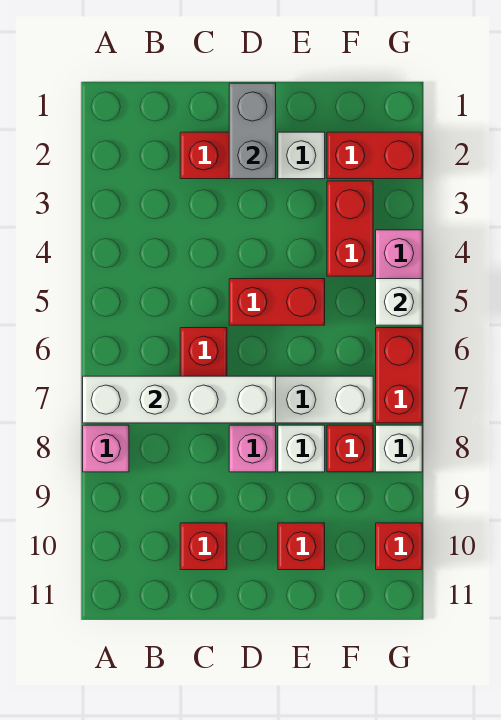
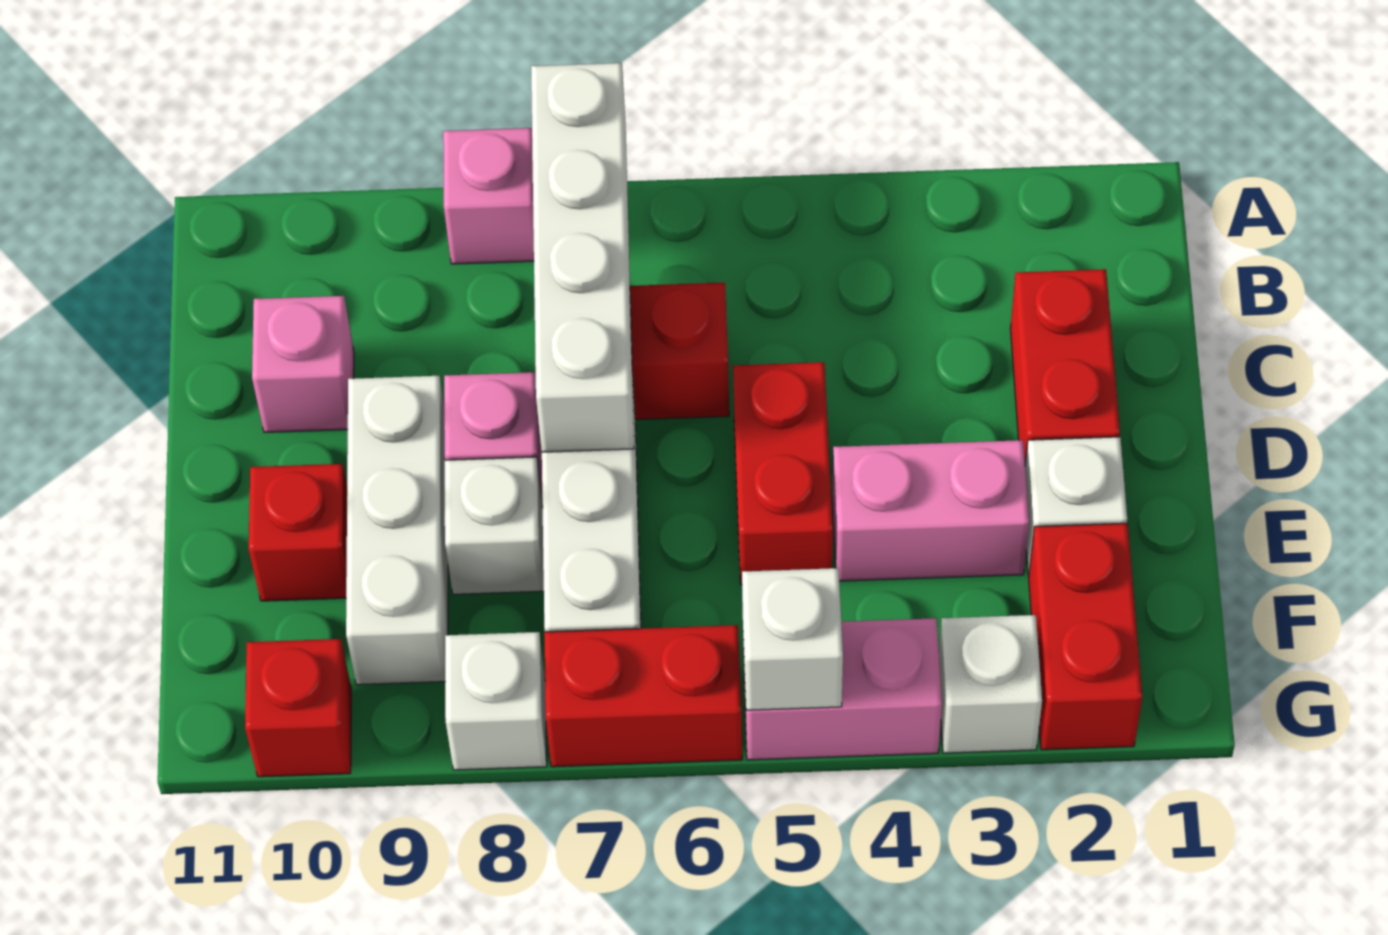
red brick C10 level 1 -> pink brick C10 level 1
grey brick D1:D2 level 2 -> none
none -> white brick D9:F9 level 1
none -> pink brick E3:E4 level 1
red brick F3:F4 level 1 -> none
red brick F8 level 1 -> none
none -> white brick G3 level 1

